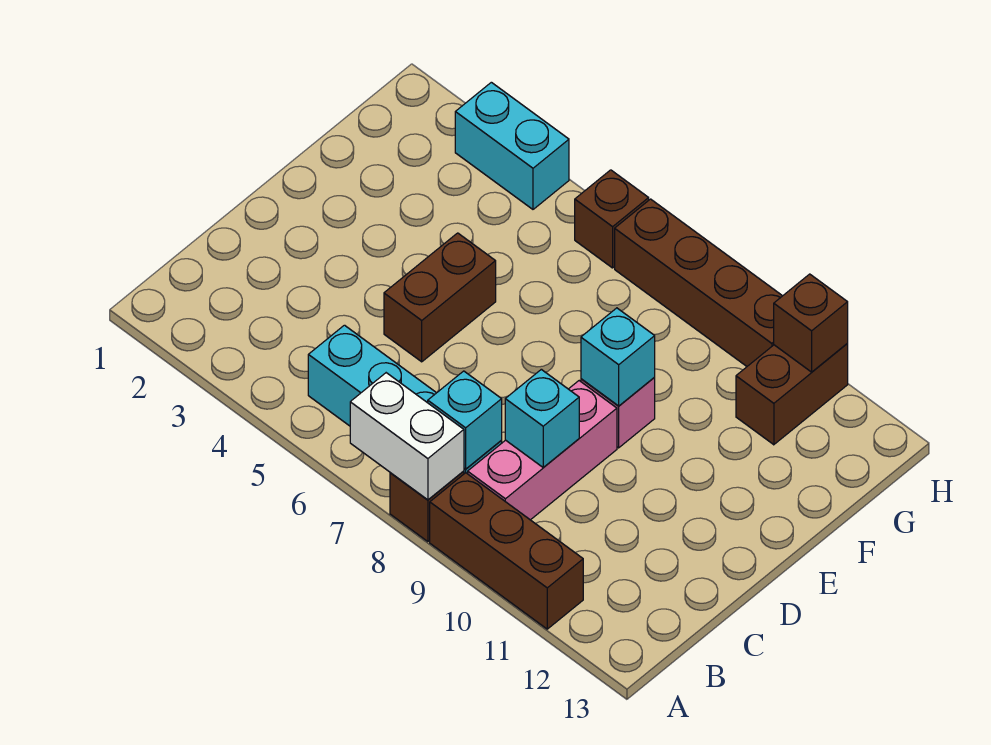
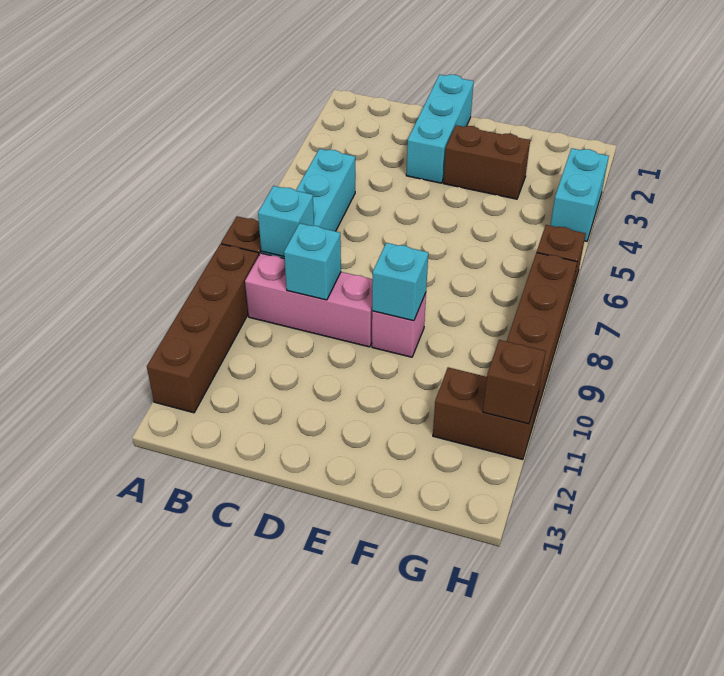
white brick A7:A8 level 2 -> none
brown brick A9:A11 level 1 -> brown brick A9:A12 level 1
none -> cyan brick D1:D3 level 1
brown brick D5:E5 level 1 -> brown brick E3:F3 level 1

